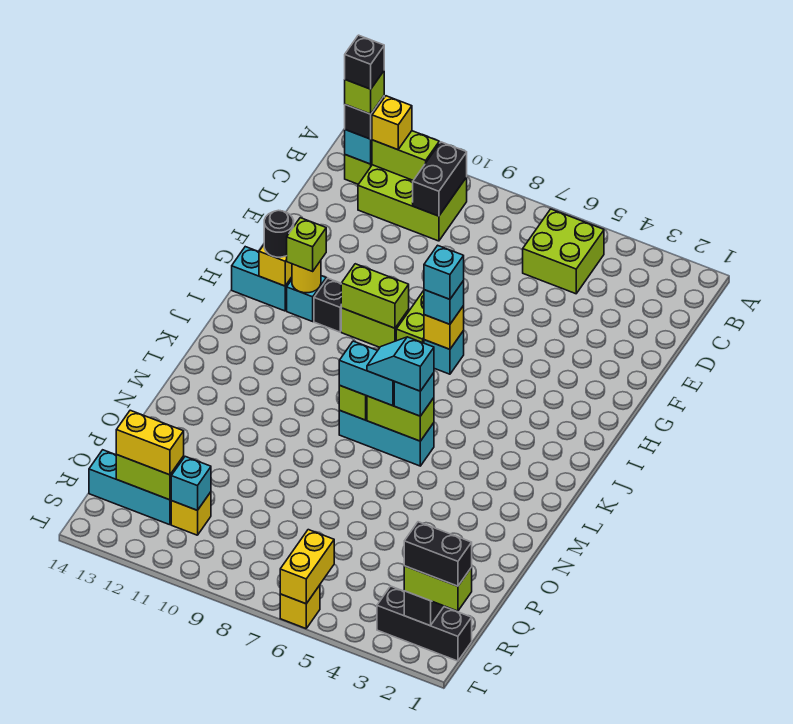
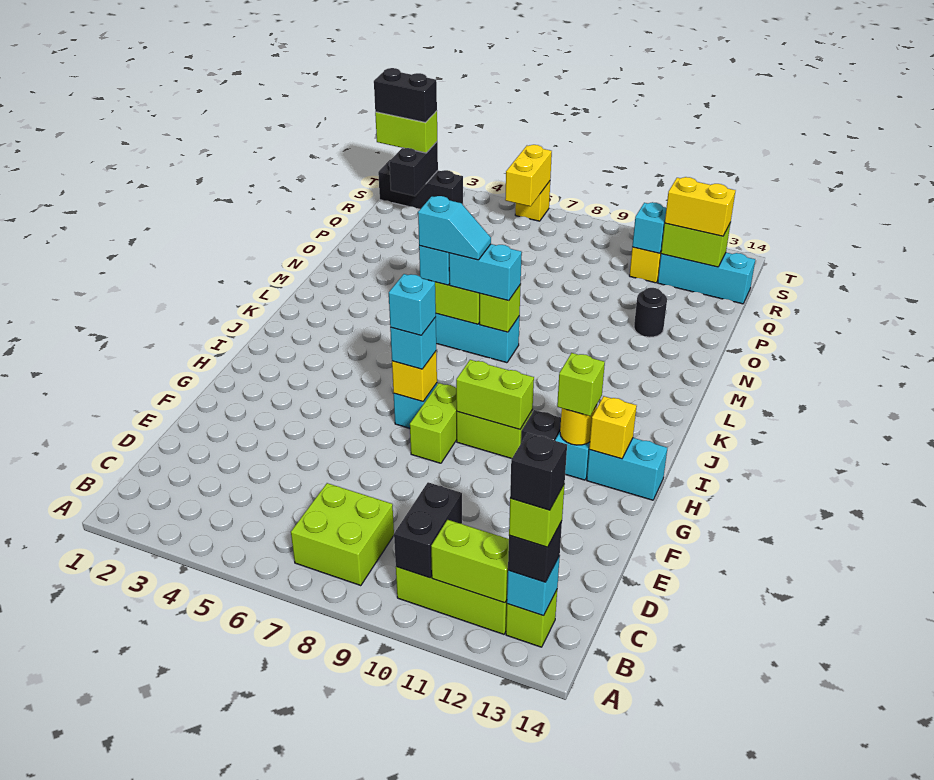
lime brick B5:C6 level 1 -> lime brick B7:C8 level 1
yellow brick B12 level 3 -> none
black round brick H13 level 3 -> black round brick O12 level 1

